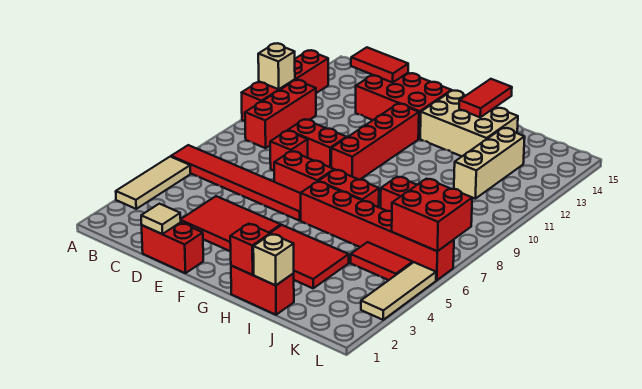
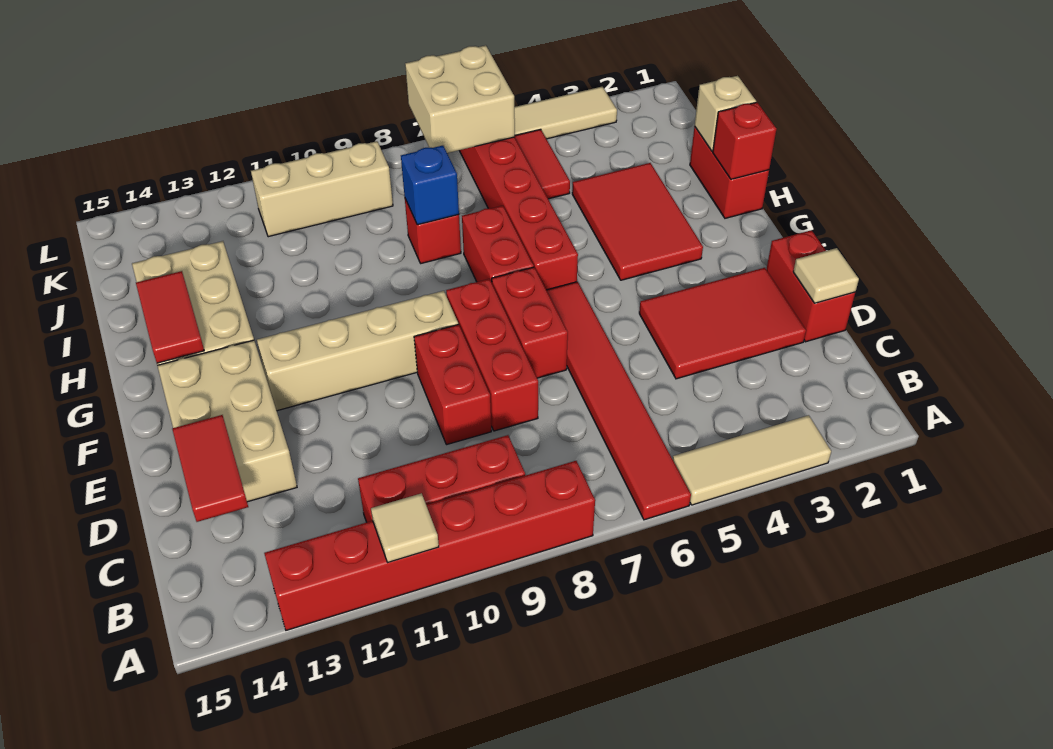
red brick A10:A13 level 1 -> red brick A8:A13 level 1
tan brick A11 level 2 -> tan tile A11 level 2
red tile D3:F4 level 1 -> red tile D2:E4 level 1
red brick D8 level 1 -> red brick D8:F8 level 1
red brick D13:F14 level 1 -> tan brick D13:F14 level 1
red brick F9:F12 level 1 -> tan brick F9:F12 level 1
red tile H14:H15 level 2 -> red tile G14:H14 level 2
none -> blue brick I8 level 2
tan brick J11:J13 level 1 -> tan brick K9:K11 level 1
red brick K6:L7 level 2 -> tan brick K6:L7 level 2

